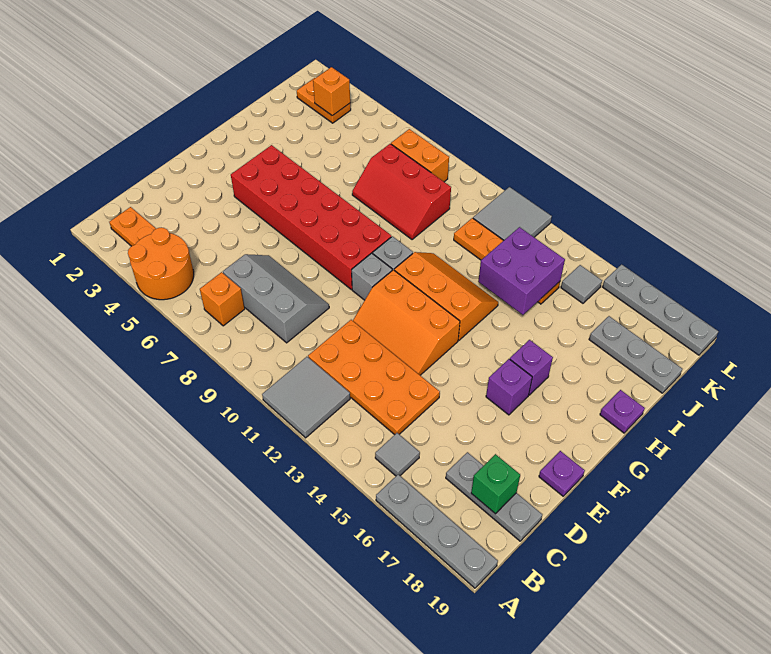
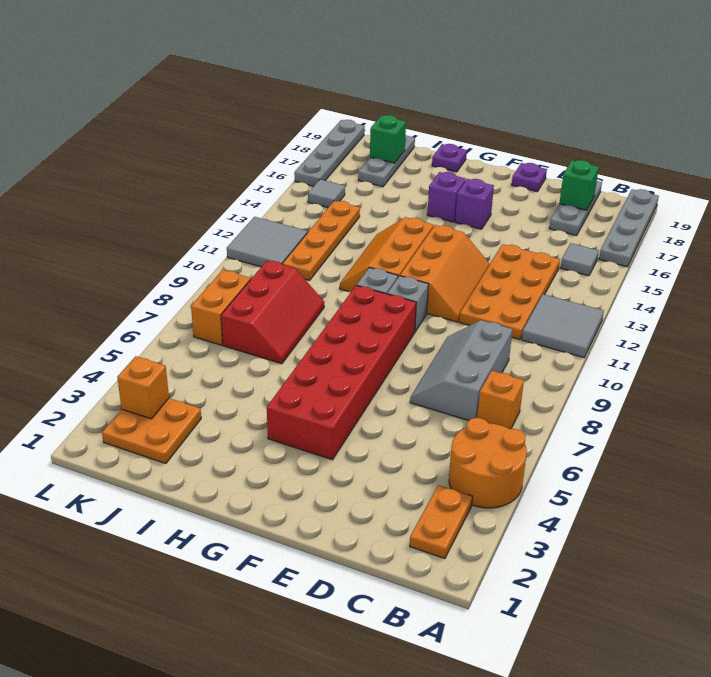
purple brick I13:J14 level 2 -> none
none -> green brick J18 level 2
orange plate K2:K3 level 1 -> orange plate J2:K3 level 1

